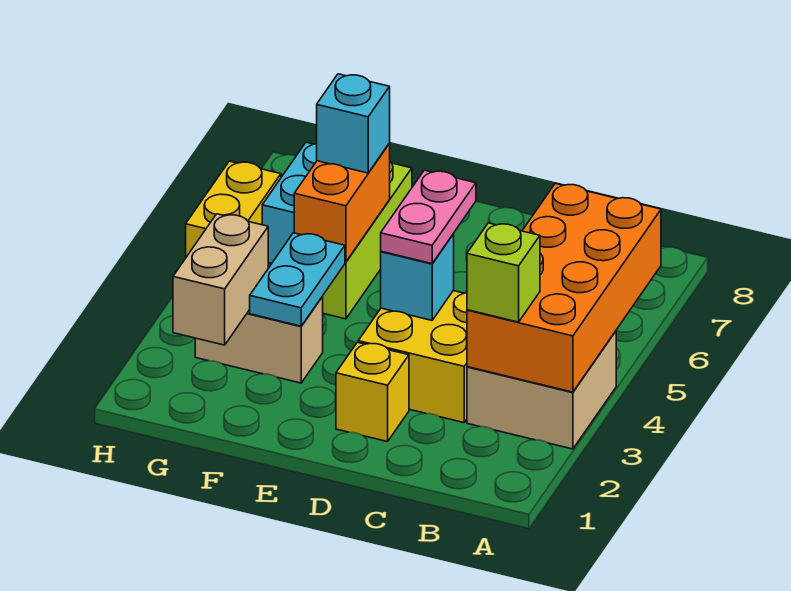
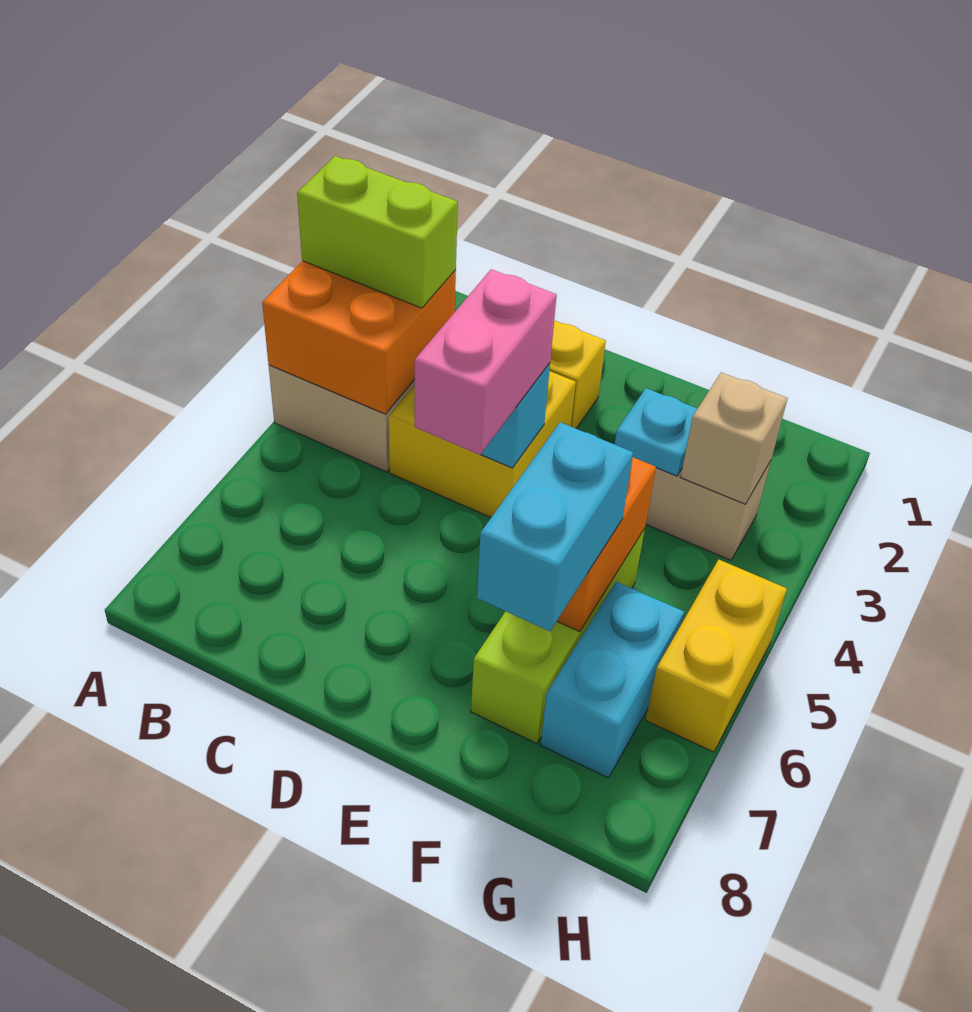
orange brick A3:B6 level 2 -> orange brick A3:B4 level 2
lime brick B3 level 3 -> lime brick A3:B3 level 3
pink plate D4:D5 level 3 -> pink brick D4:D5 level 3
cyan plate F3:F4 level 2 -> cyan plate F3 level 2
cyan brick F6 level 3 -> cyan brick F6:F7 level 3
tan brick G2:G3 level 2 -> tan brick G3 level 2

